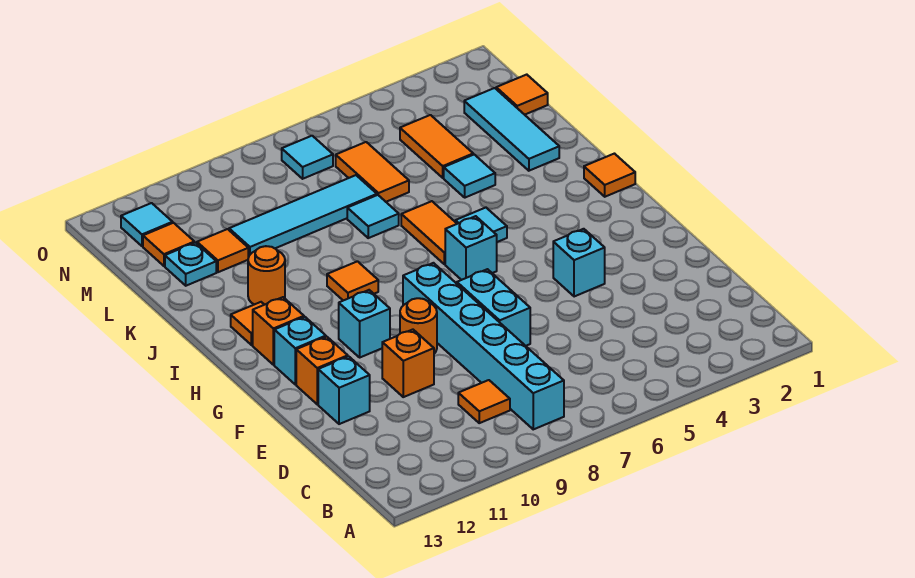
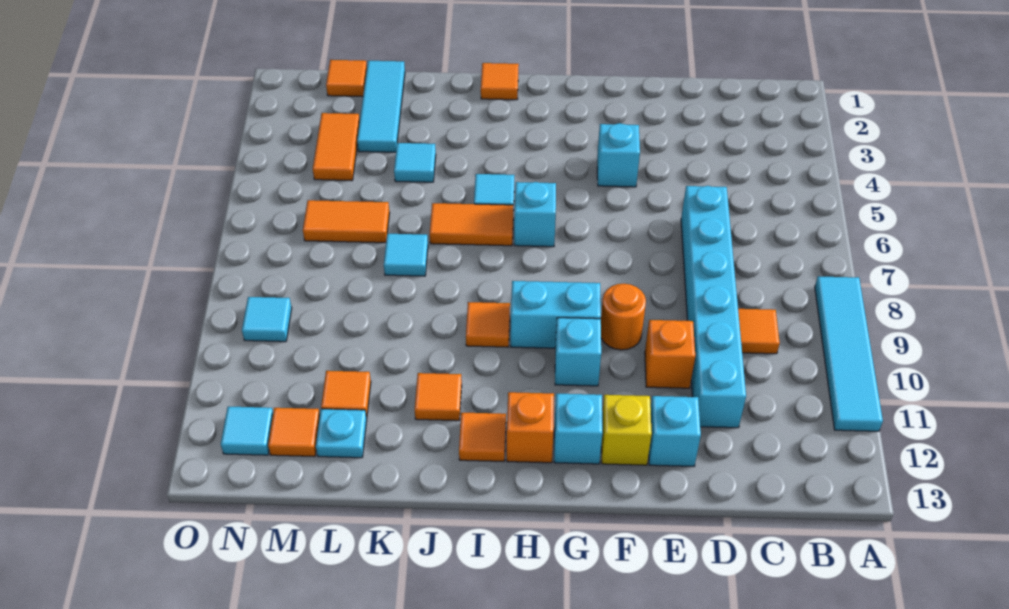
cyan brick B8:G8 level 1 -> cyan brick D6:D11 level 1
cyan brick E7:F7 level 1 -> cyan brick G9:H9 level 1
orange brick F12 level 1 -> yellow brick F12 level 1
orange round brick J11 level 1 -> orange tile J11 level 1
cyan tile K2:M2 level 1 -> cyan tile L1:L3 level 1
orange tile L4:M4 level 1 -> orange tile M3:M4 level 1
cyan tile L7:L10 level 1 -> cyan tile A8:A11 level 1
cyan tile N7 level 1 -> cyan tile N9 level 1

